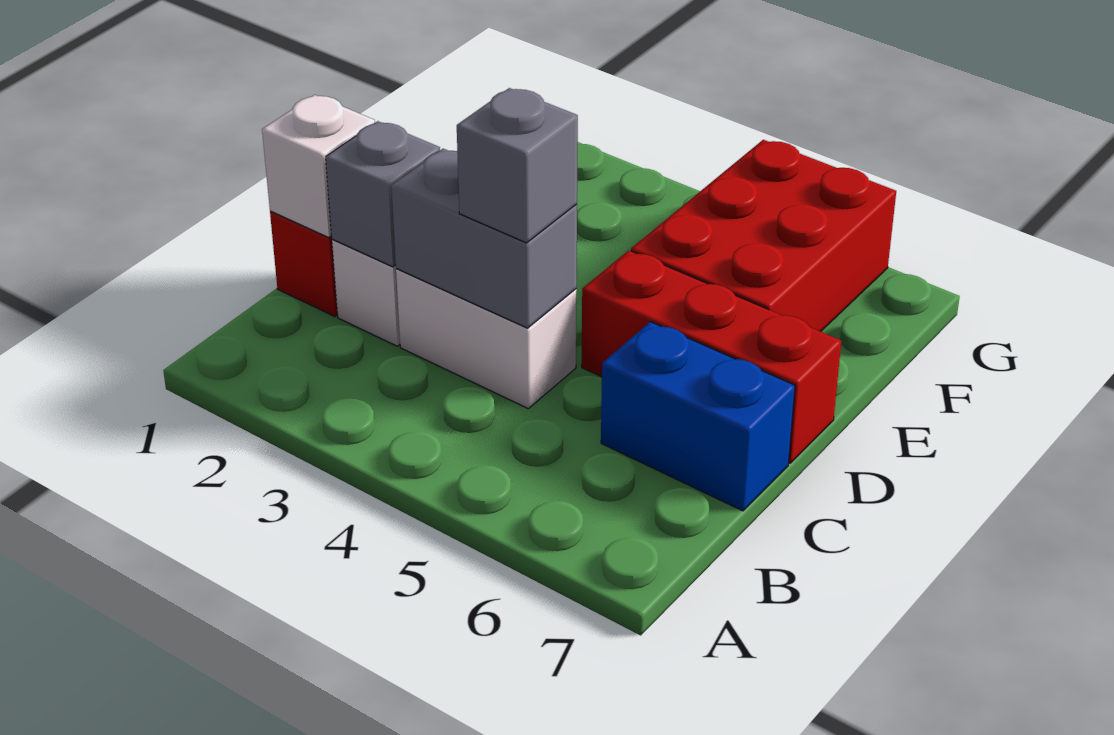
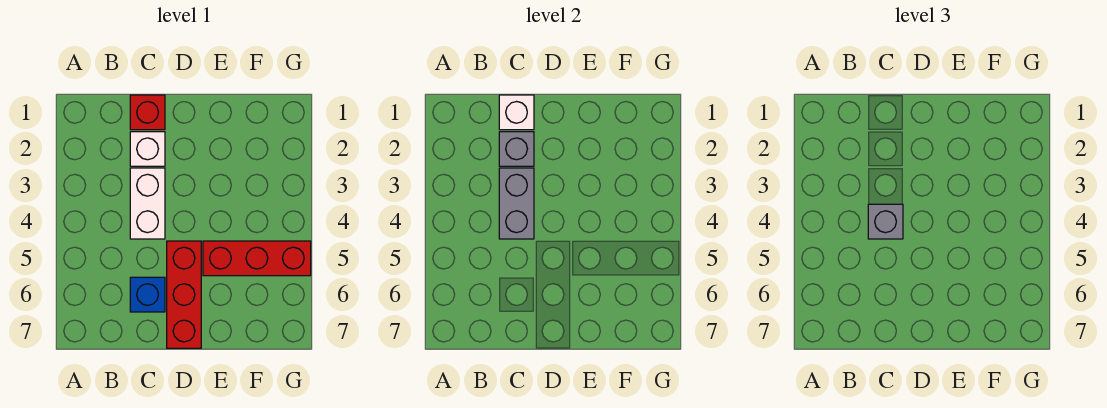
blue brick C6:C7 level 1 -> blue brick C6 level 1
red brick E5:G6 level 1 -> red brick E5:G5 level 1

